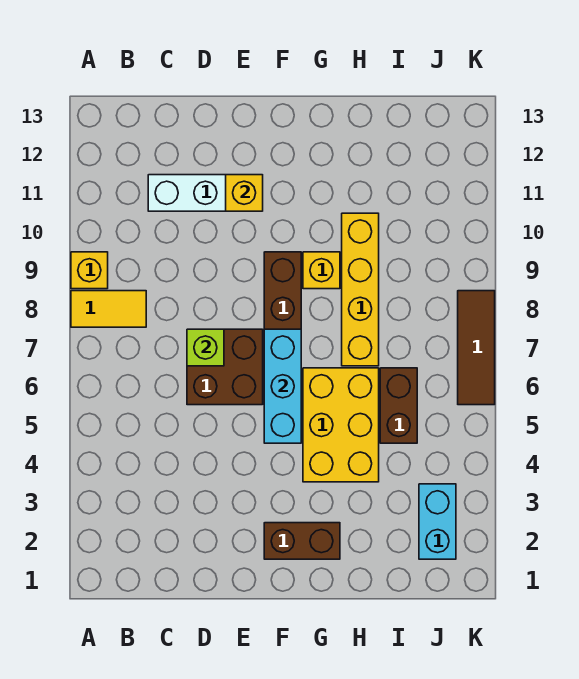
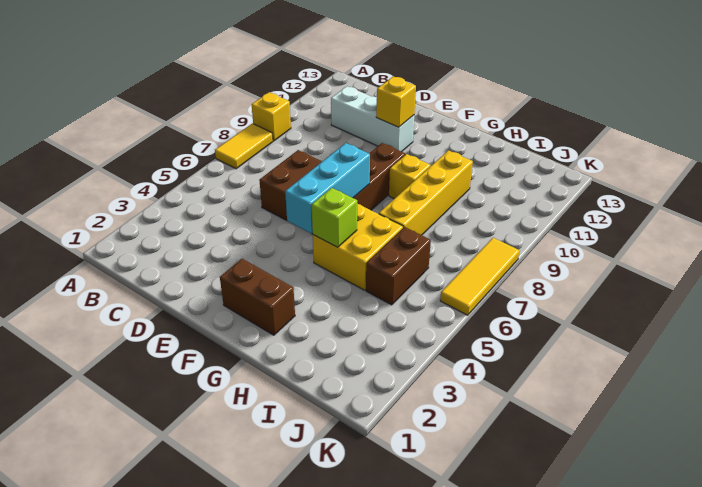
yellow tile A8:B8 level 1 -> yellow tile A7:A8 level 1
lime brick D7 level 2 -> lime brick G5 level 2
yellow brick G4:H6 level 1 -> yellow brick G5:H6 level 1
cyan brick J2:J3 level 1 -> none
brown tile K6:K8 level 1 -> yellow tile K6:K8 level 1

